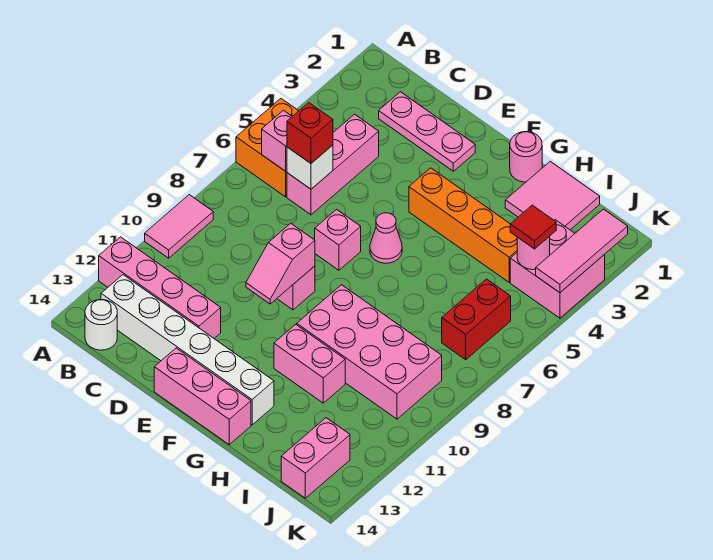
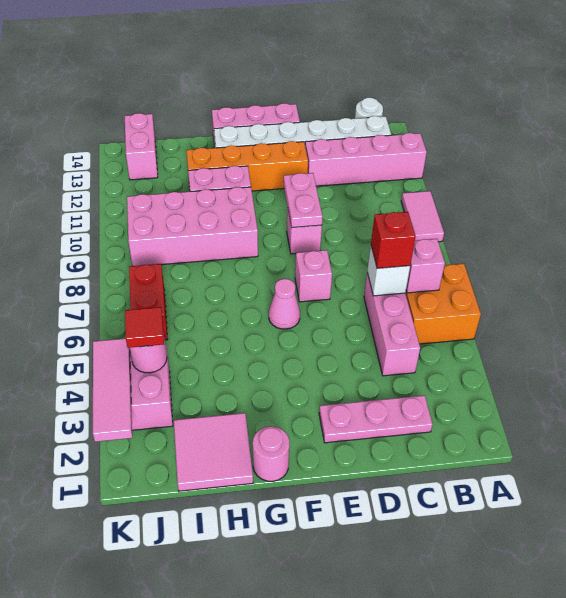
pink slope E9:E10 level 2 top 9 -> pink plate E9:E10 level 2
orange brick F4:I4 level 1 -> orange brick E12:H12 level 1

